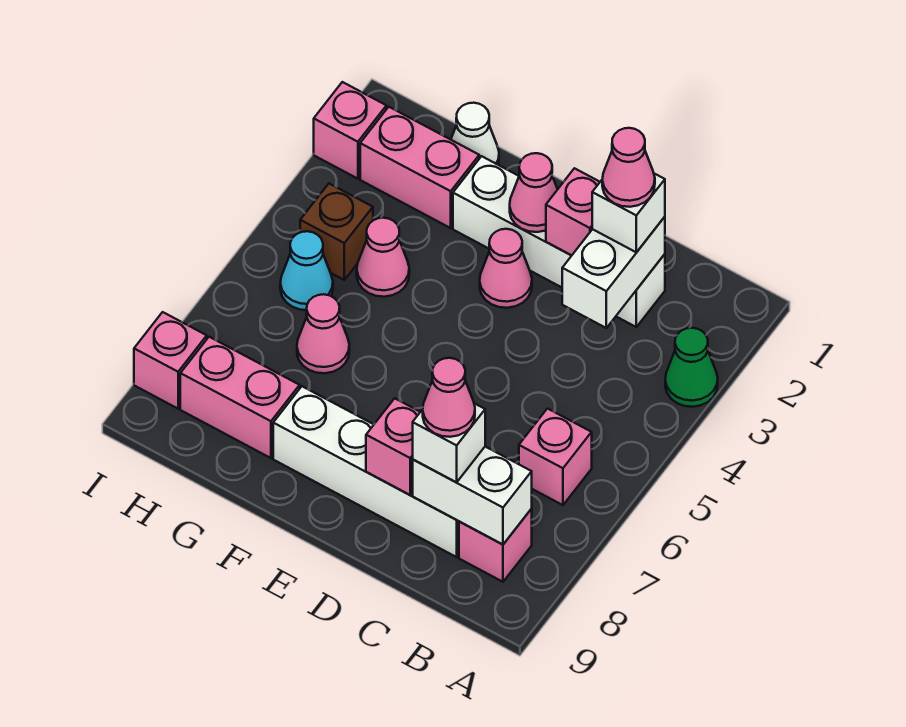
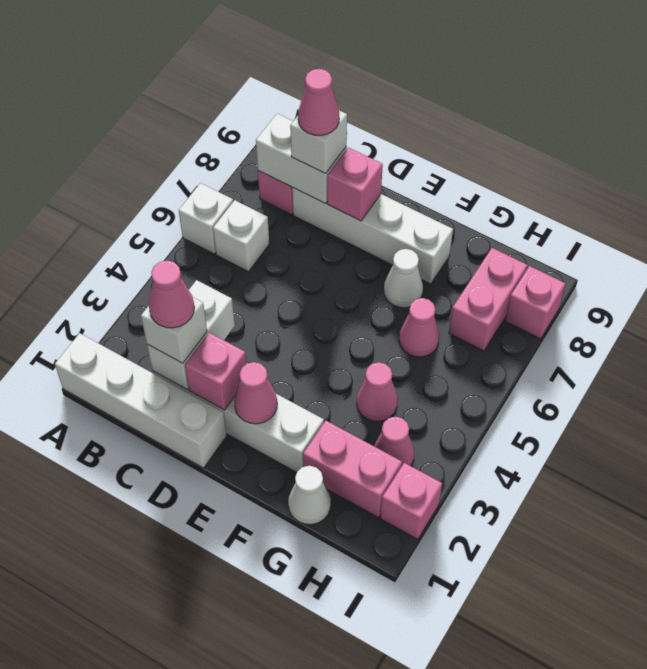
none -> white brick A1:D1 level 1
green cone A3 level 1 -> none
none -> white brick A6 level 1
pink brick B6 level 1 -> white brick B6 level 1
pink cone E3 level 1 -> pink cone H3 level 1
none -> white cone F7 level 1
pink brick G8:H8 level 1 -> pink brick H7:H8 level 1
brown brick H4 level 1 -> none
cyan cone H5 level 1 -> none

